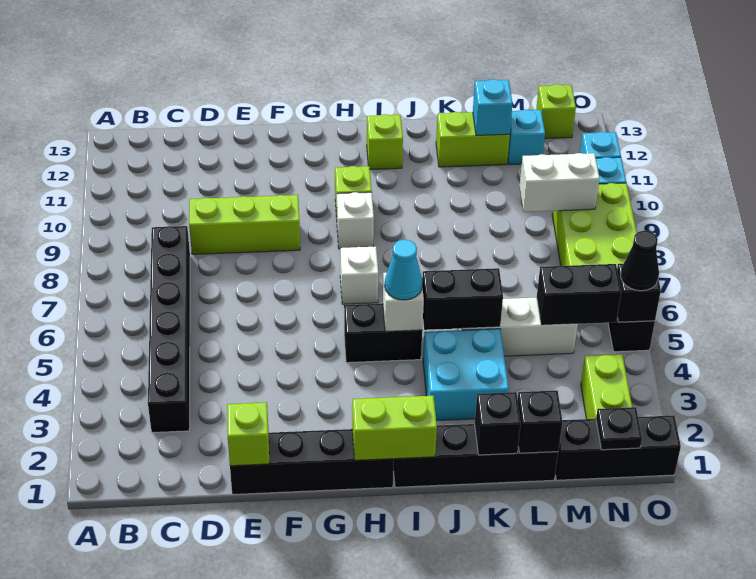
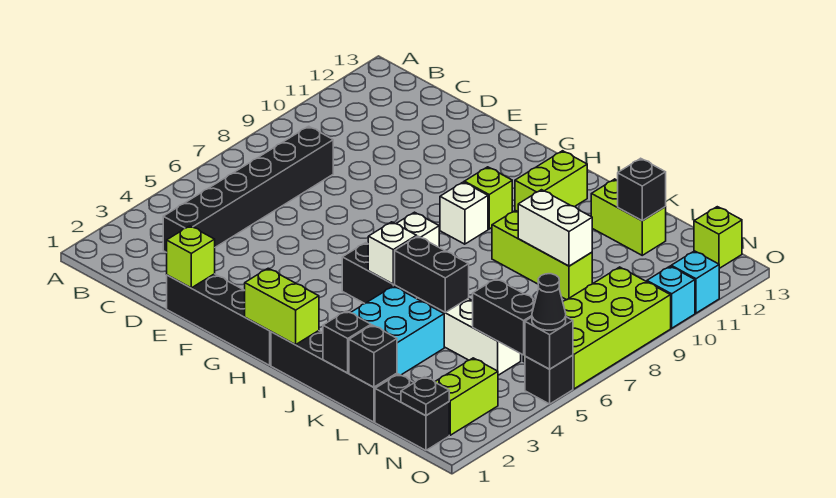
lime brick D9:F9 level 1 -> lime brick J9:L9 level 1
cyan cone I5 level 3 -> none
lime brick I12 level 1 -> lime brick I11:I12 level 1
cyan brick L12 level 2 -> black brick L12 level 2
black brick M1:O1 level 1 -> black brick M1:N1 level 1
white brick M9:N9 level 2 -> white brick K9:L9 level 2
cyan brick M12 level 1 -> none

